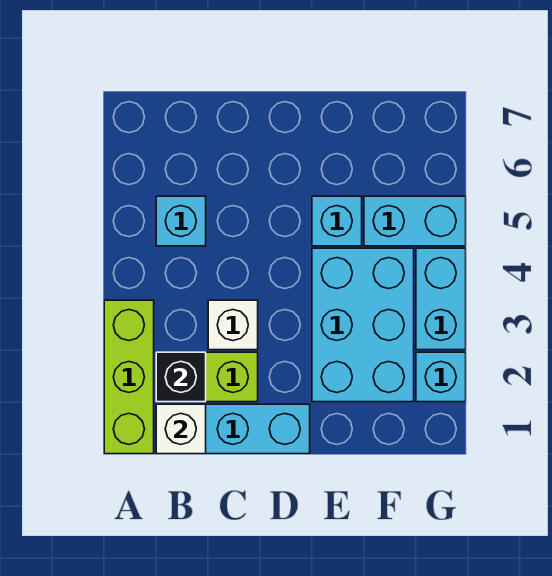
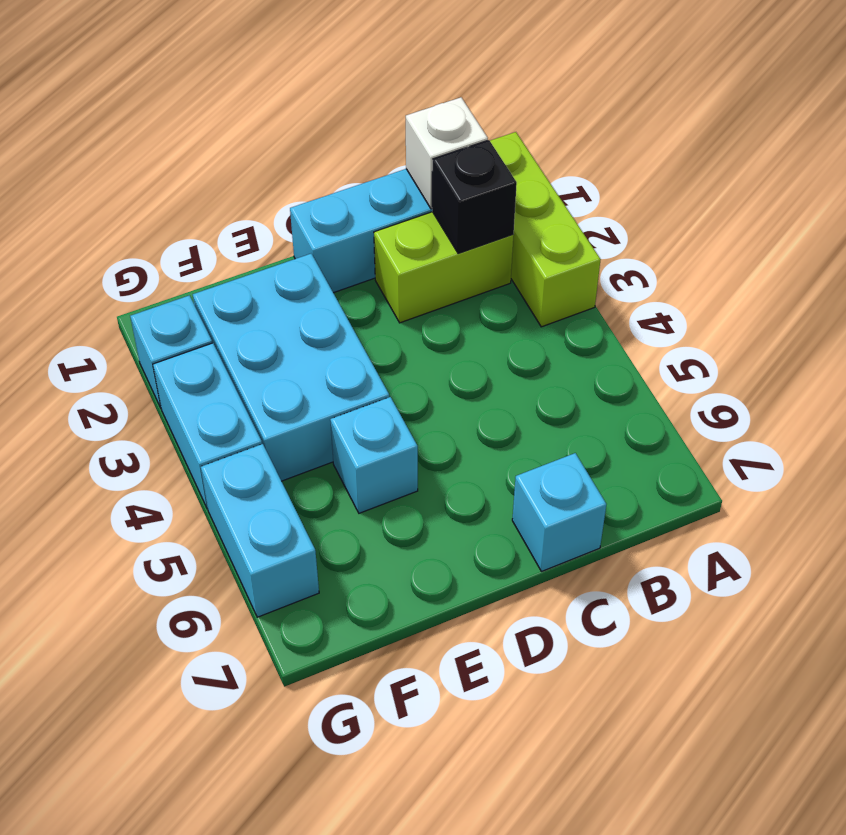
cyan brick B5 level 1 -> cyan brick C7 level 1
white brick C3 level 1 -> none
cyan brick F5:G5 level 1 -> cyan brick G5:G6 level 1

